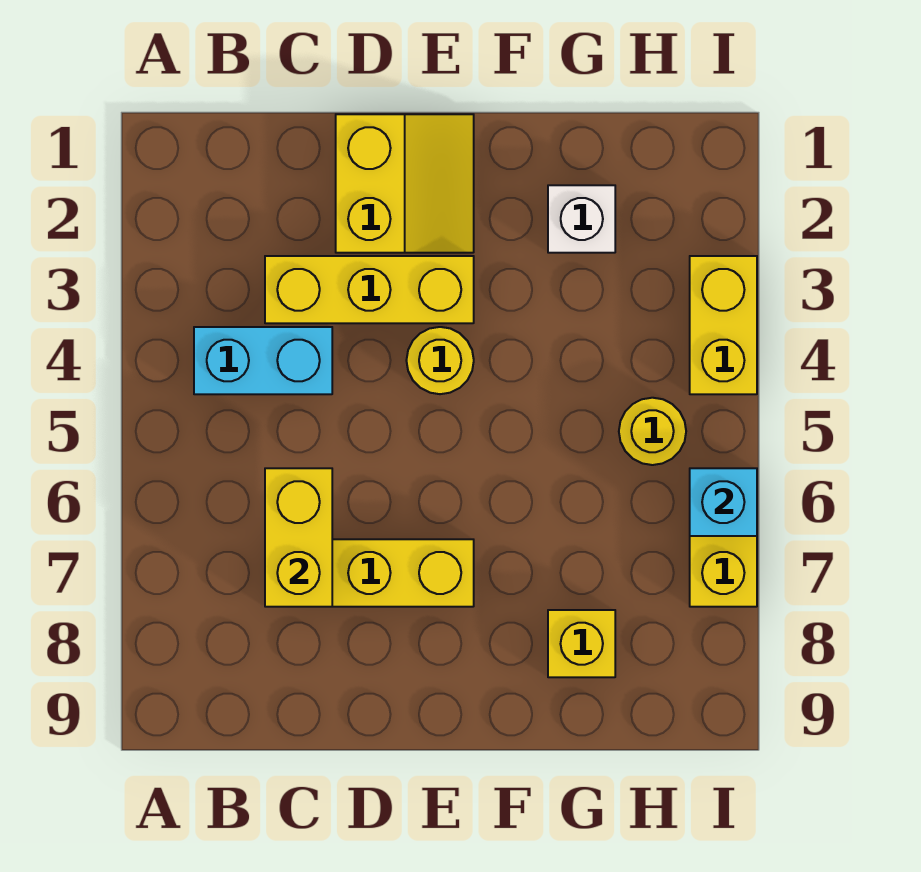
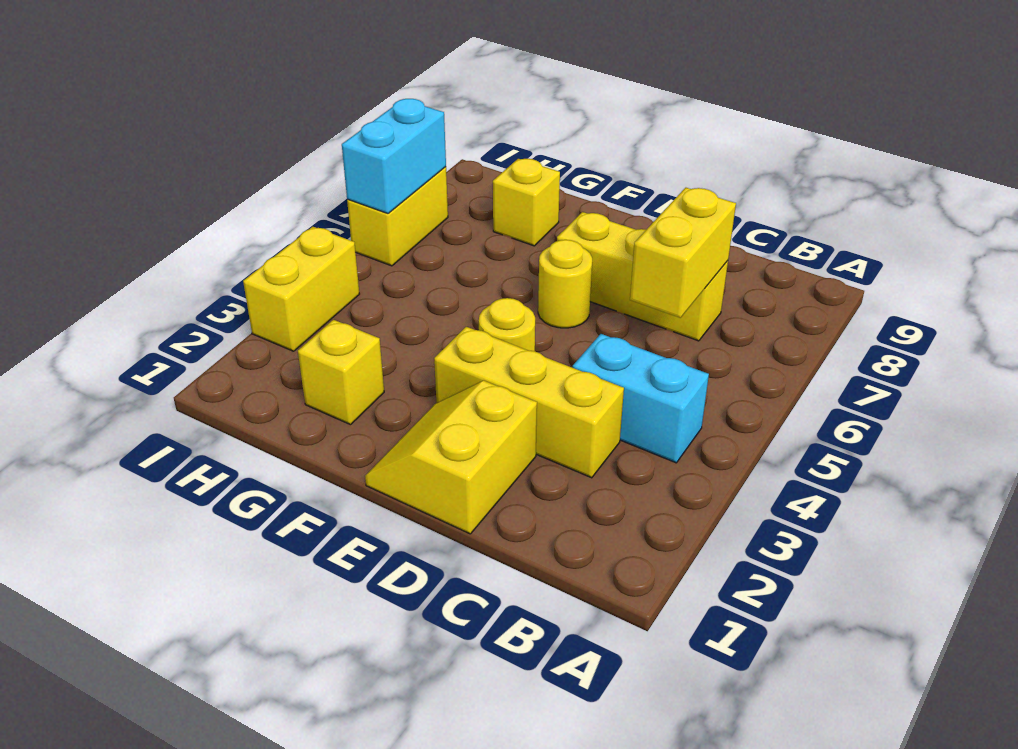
white brick G2 level 1 -> yellow brick G2 level 1
yellow round brick H5 level 1 -> yellow round brick E6 level 1
cyan brick I6 level 2 -> cyan brick I6:I7 level 2

